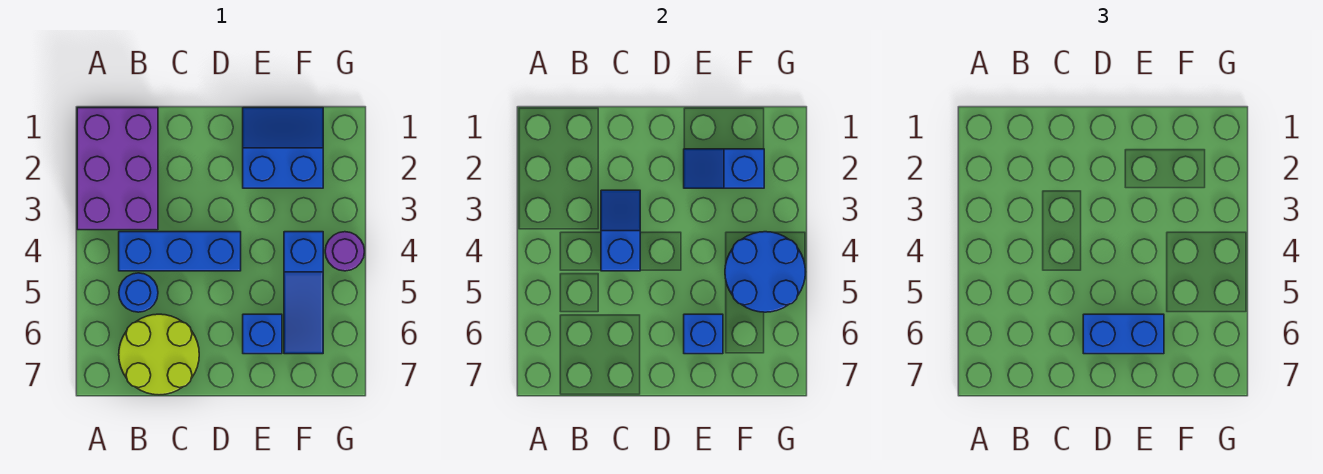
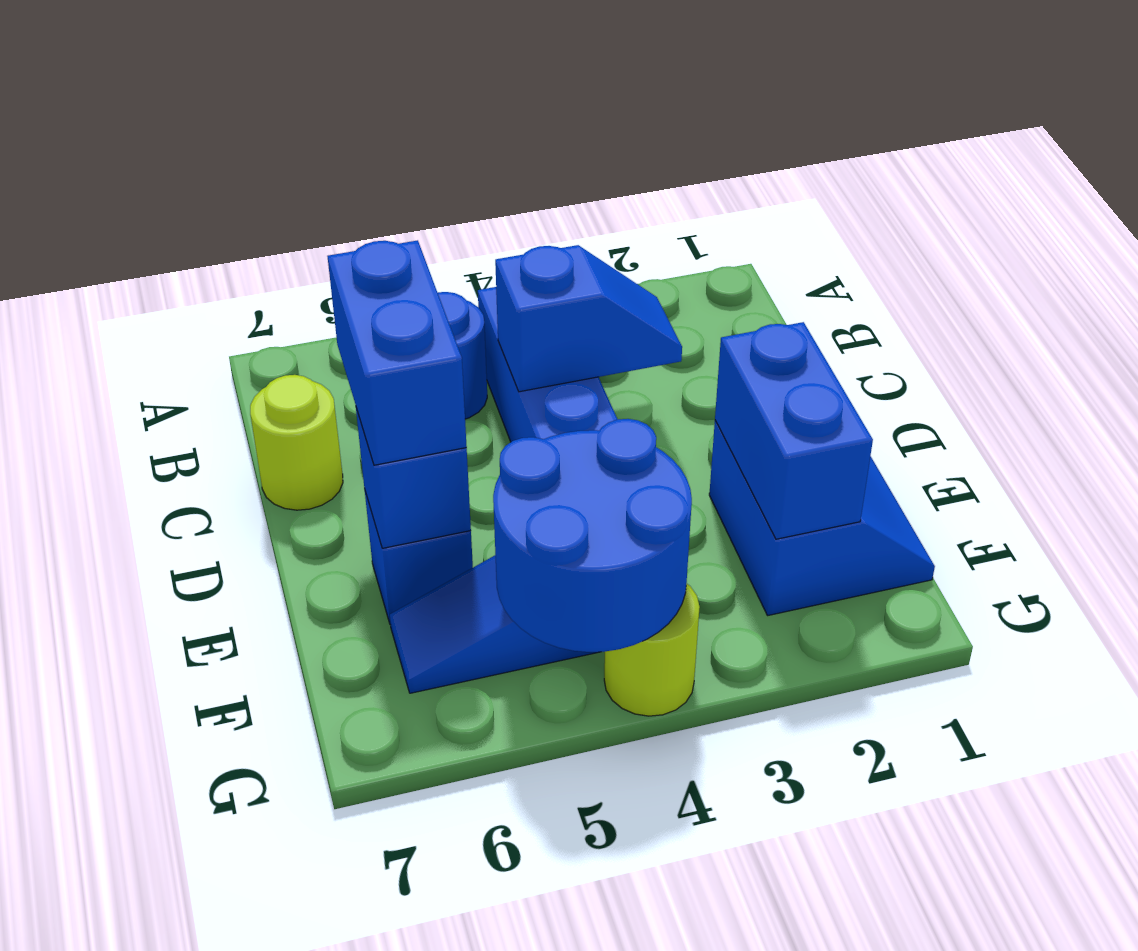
purple brick A1:B3 level 1 -> none
lime round brick B6:C7 level 1 -> lime round brick C7 level 1
blue slope E2:F2 level 2 top F -> blue brick E2:F2 level 2
purple round brick G4 level 1 -> lime round brick G4 level 1

